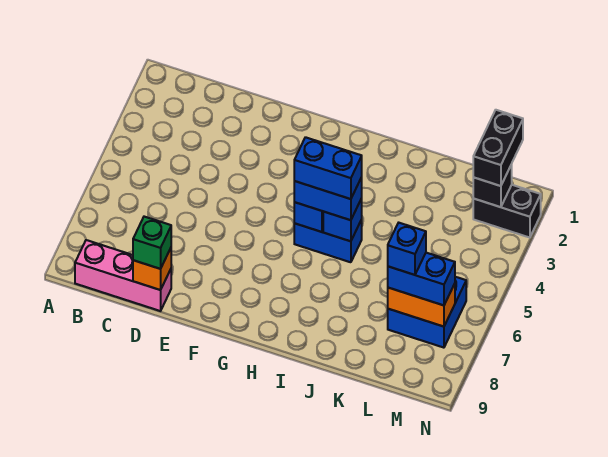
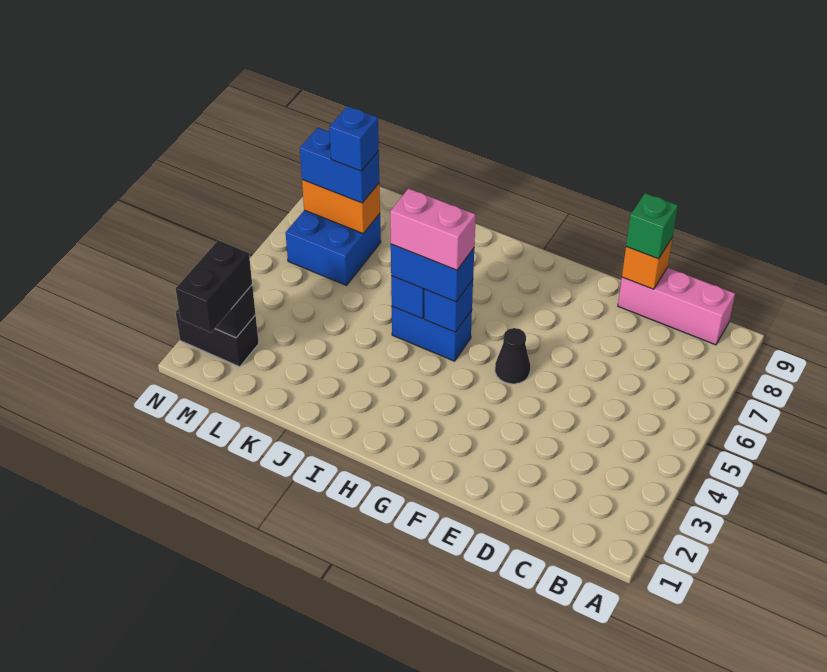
none -> black cone F5 level 1
blue brick H5:I5 level 4 -> pink brick H5:I5 level 4

